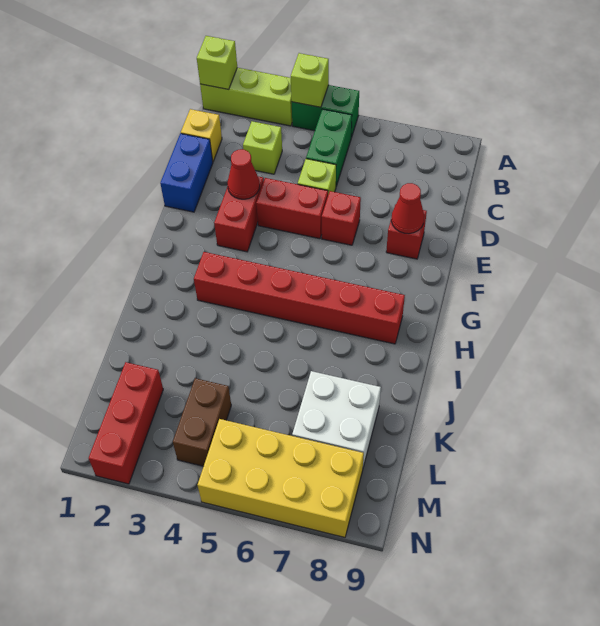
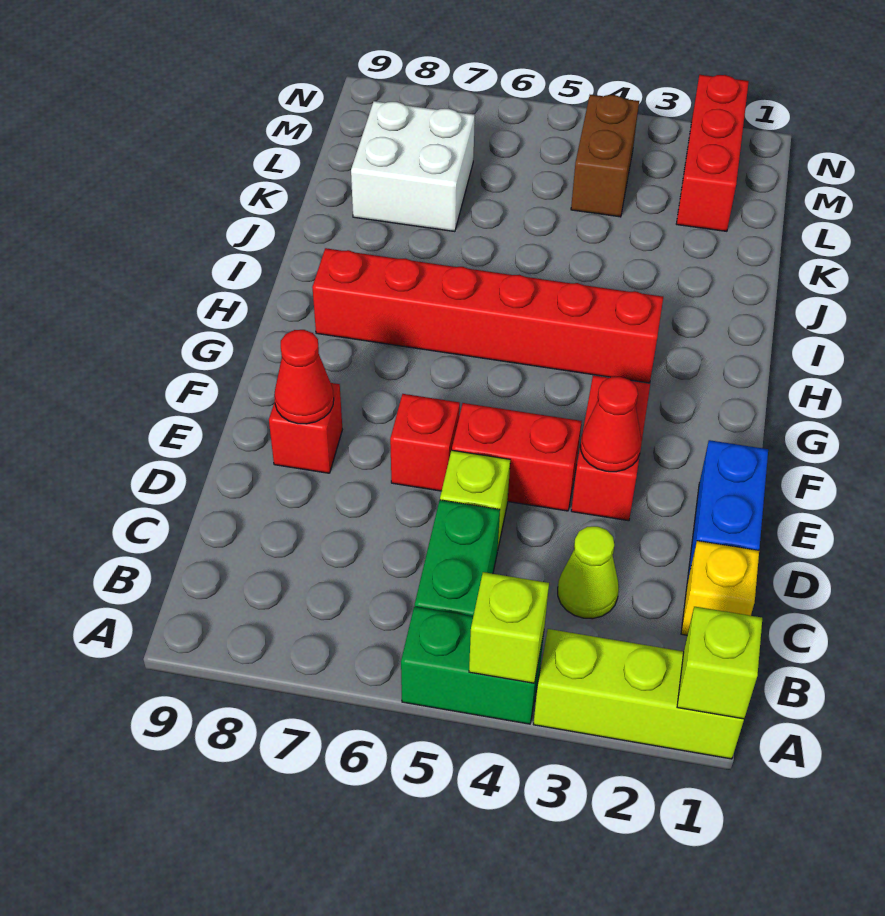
lime brick C3 level 1 -> lime cone C3 level 1
yellow brick M5:N8 level 1 -> none

